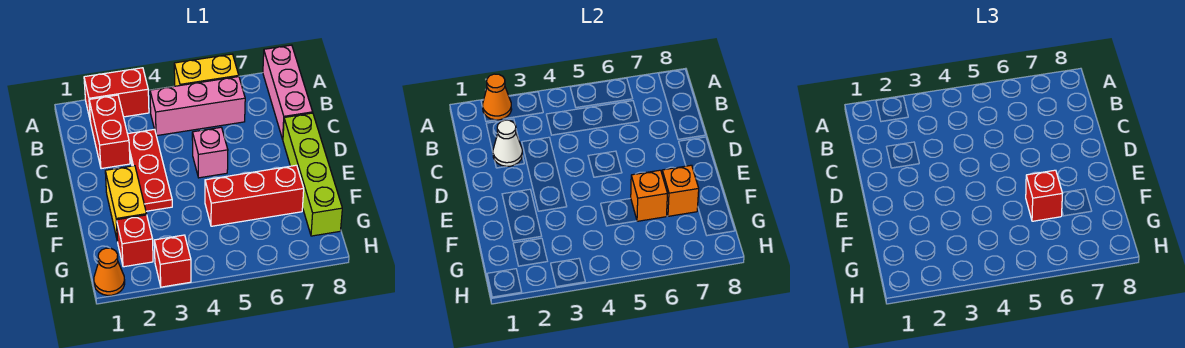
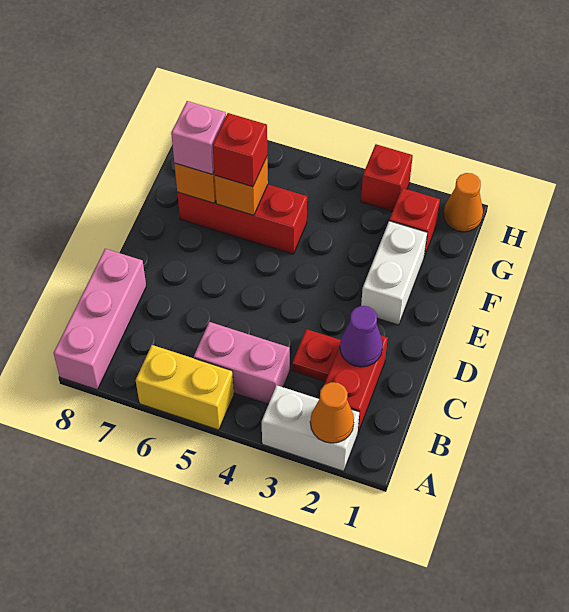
red brick A2:A3 level 1 -> white brick A2:A3 level 1
pink brick B4:B6 level 1 -> pink brick B4:B5 level 1
white cone C2 level 2 -> purple cone C2 level 2
red plate C3:E3 level 1 -> red plate C3 level 1
pink brick D5 level 1 -> pink brick F7 level 3
lime brick D8:G8 level 1 -> none
yellow brick E2:F2 level 1 -> white brick E2:F2 level 1

